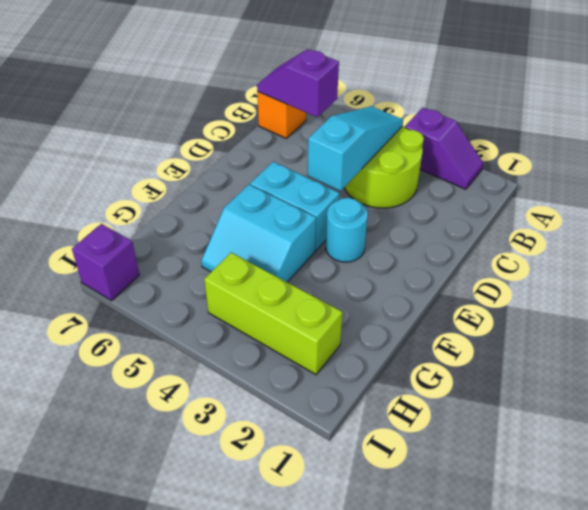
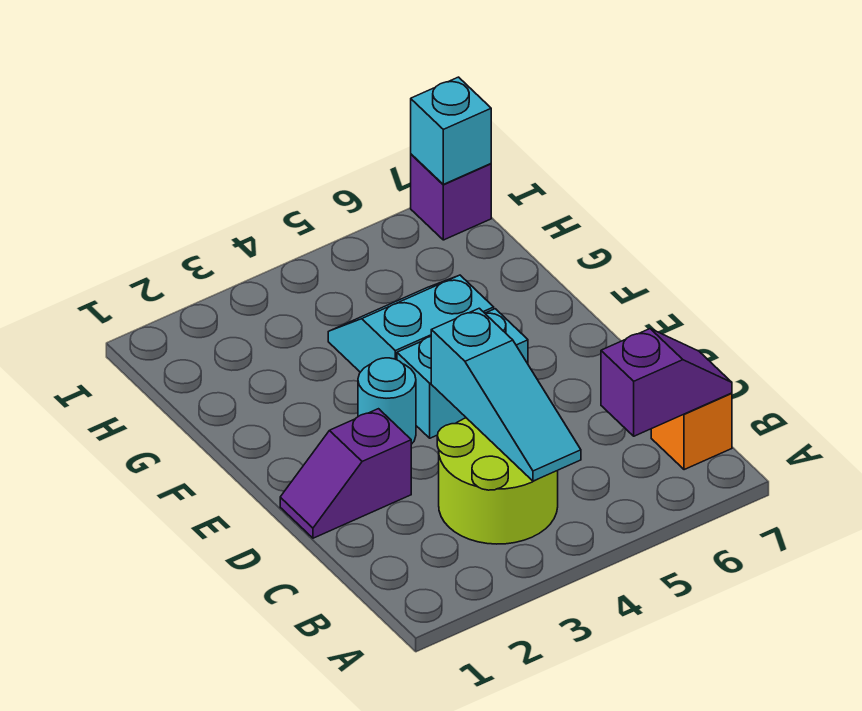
purple slope A2:A3 level 1 top 3 -> purple slope D1:D2 level 1 top 2
lime brick H2:H4 level 1 -> none
none -> cyan brick I7 level 2

